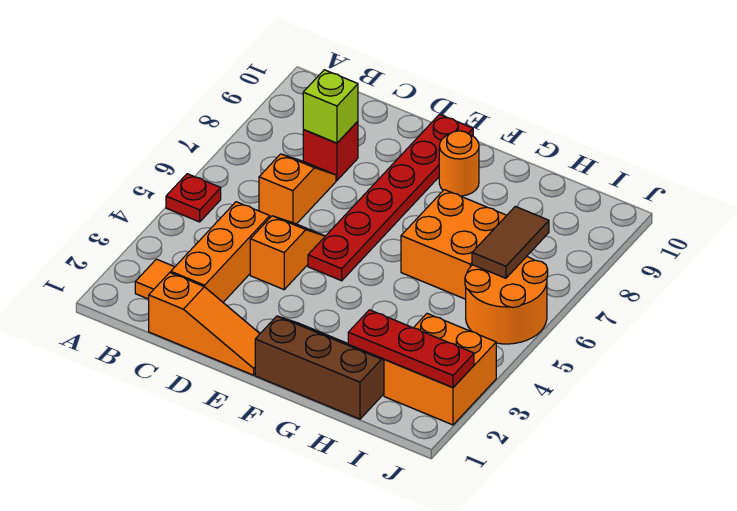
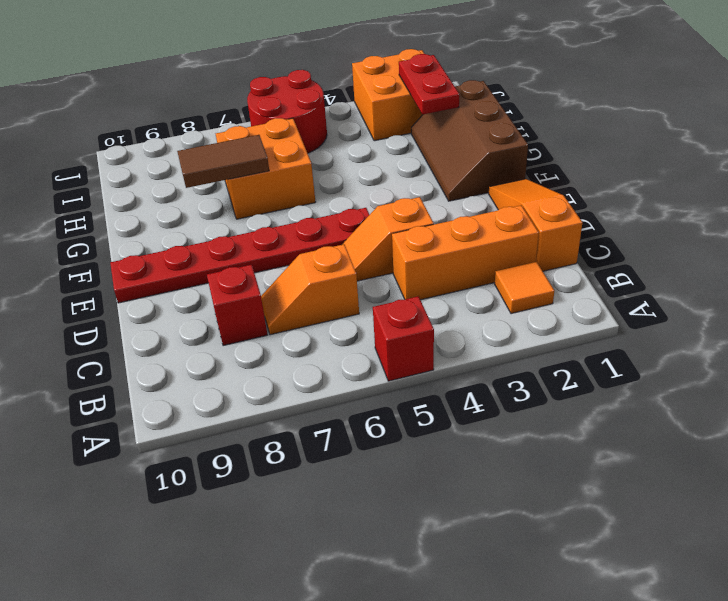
red plate A5 level 1 -> red brick A5 level 1
lime brick C8 level 2 -> none
orange round brick F9 level 1 -> none
red plate H2:J2 level 2 -> red plate H2:I2 level 2
orange round brick I5:J6 level 1 -> red round brick I5:J6 level 1
brown tile I6:I7 level 2 -> brown tile G7:G8 level 2

